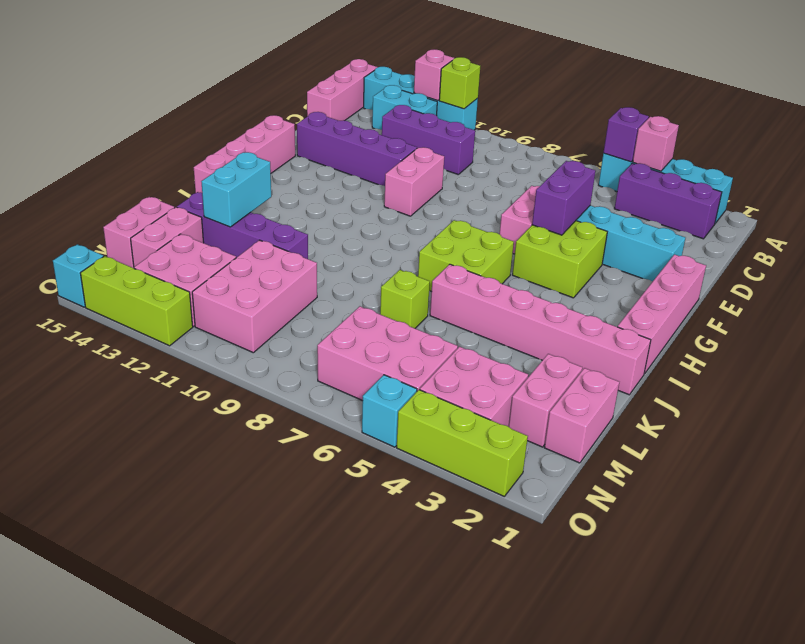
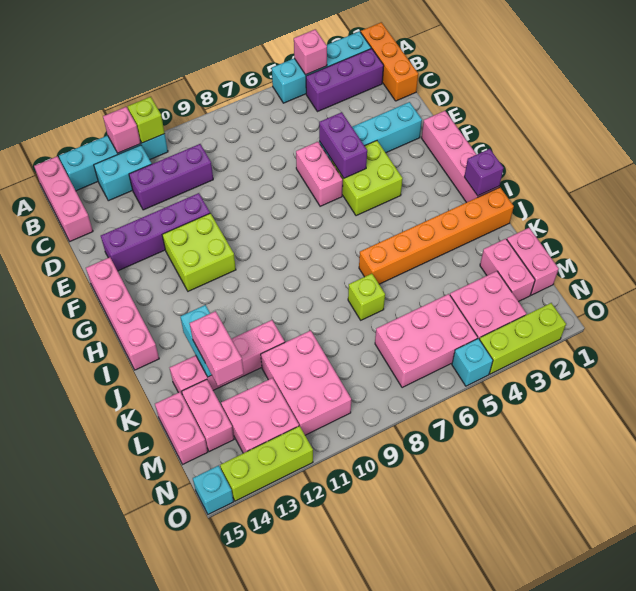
none -> orange brick A1:C1 level 1
purple brick A5 level 2 -> purple brick I1 level 2
pink brick E10:F10 level 1 -> pink brick K13:L13 level 3
lime brick H6:I7 level 1 -> lime brick F11:G12 level 1
pink brick J1:J6 level 1 -> orange brick J1:J6 level 1
purple brick K11:K14 level 1 -> pink brick K11:K14 level 1

